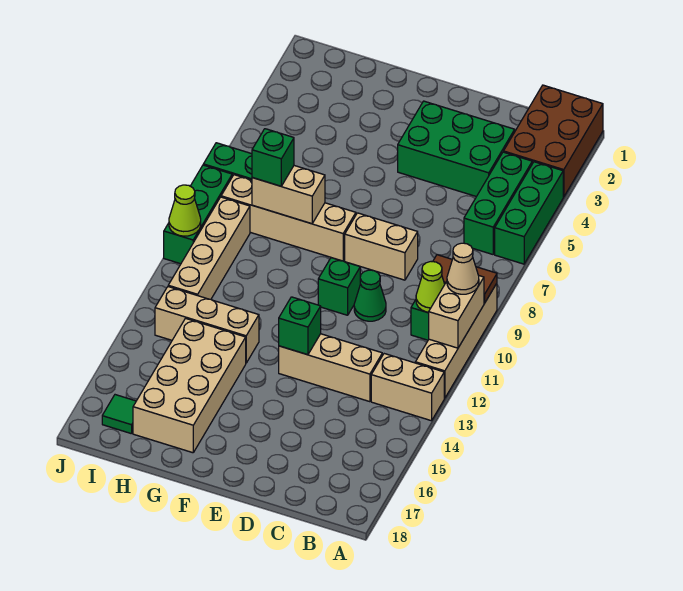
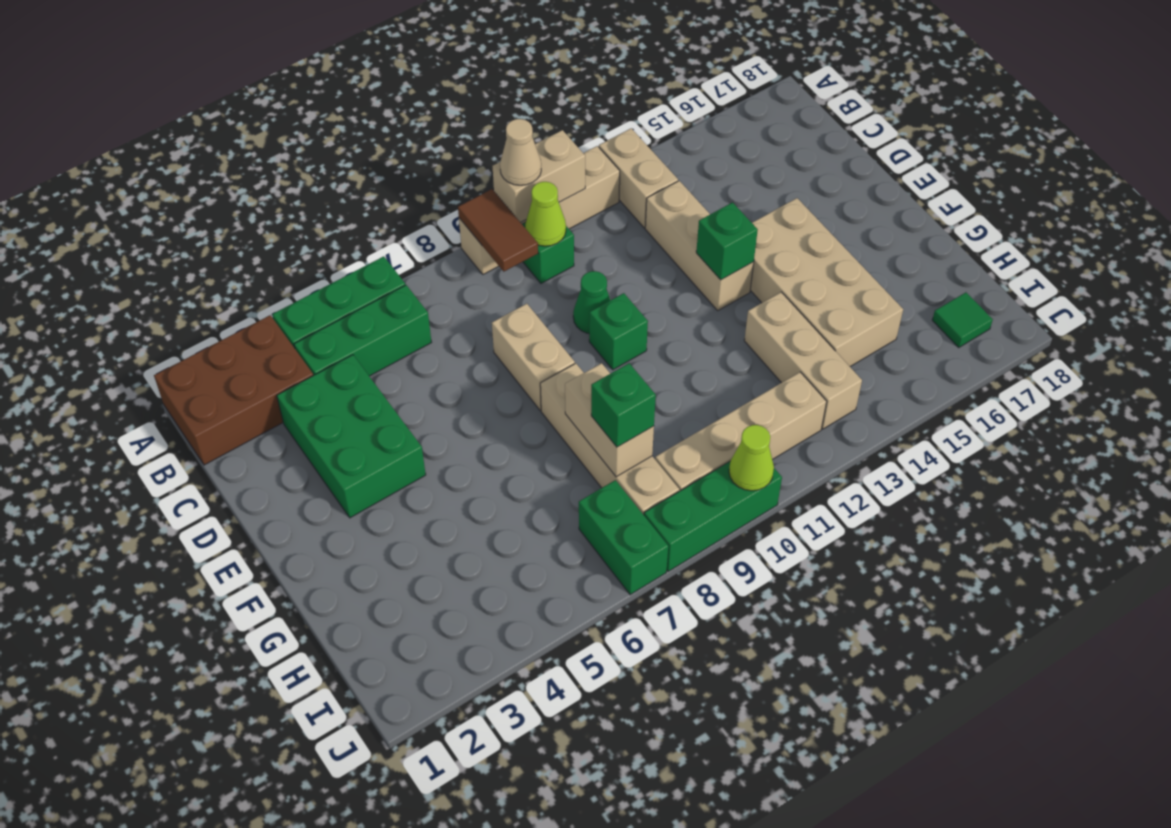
tan brick G14:H17 level 1 -> tan brick E14:H15 level 1

